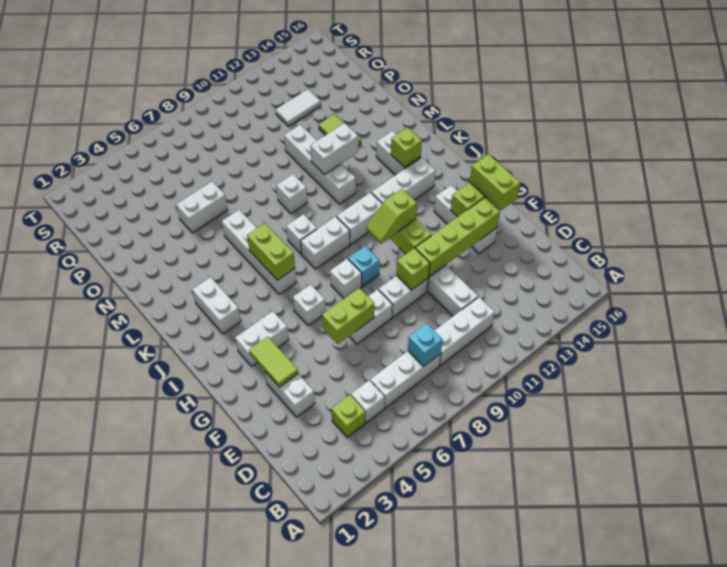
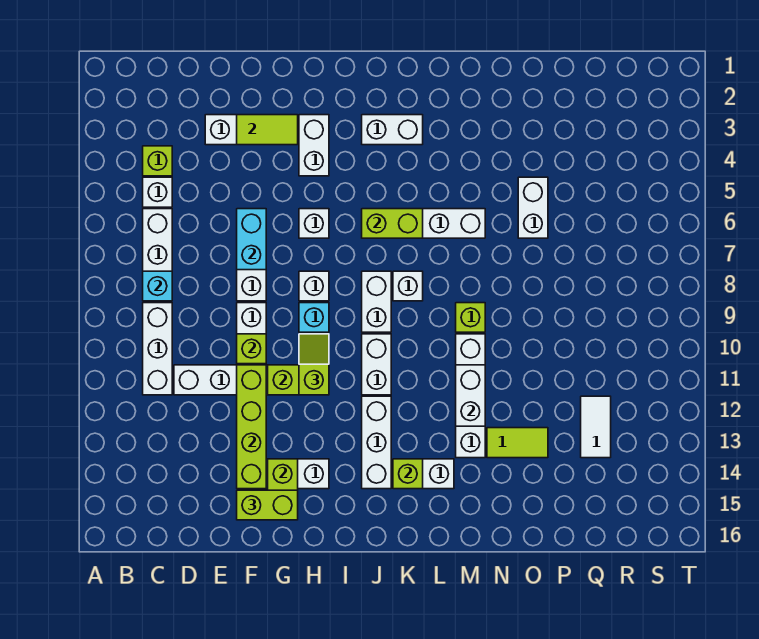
lime brick F6:F7 level 2 -> cyan brick F6:F7 level 2
white brick L11:O11 level 1 -> white brick M10:M13 level 1
white brick M9 level 1 -> lime brick M9 level 1

